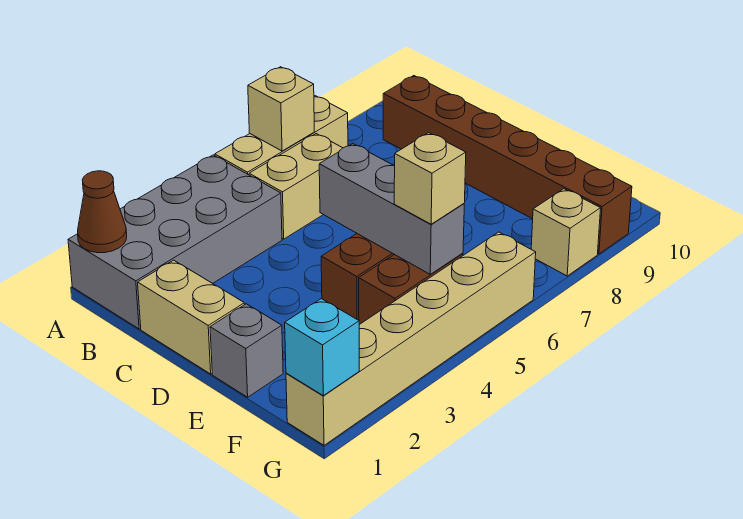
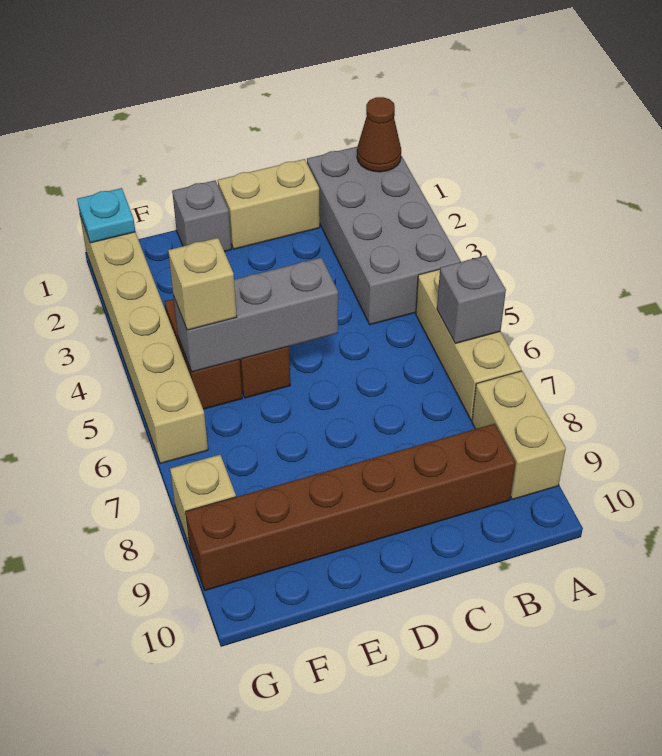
tan brick A6 level 2 -> grey brick A6 level 2
tan brick B5:B6 level 1 -> tan brick A8:A9 level 1
cyan brick G1 level 2 -> cyan plate G1 level 2

